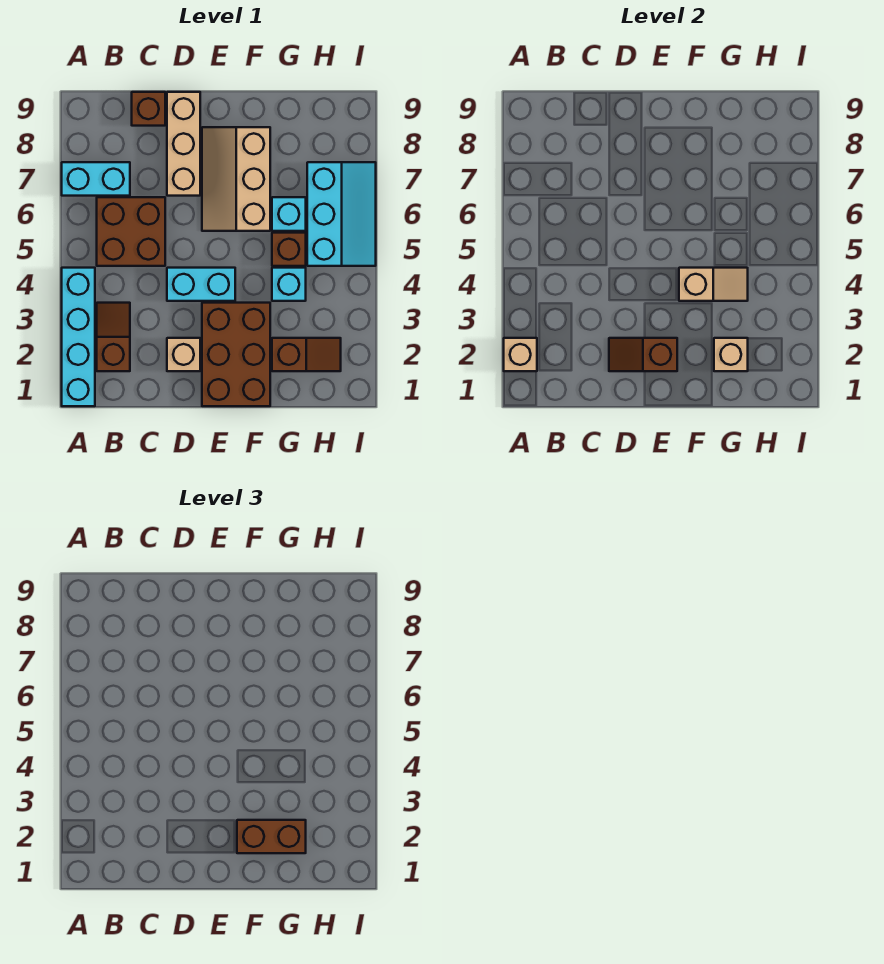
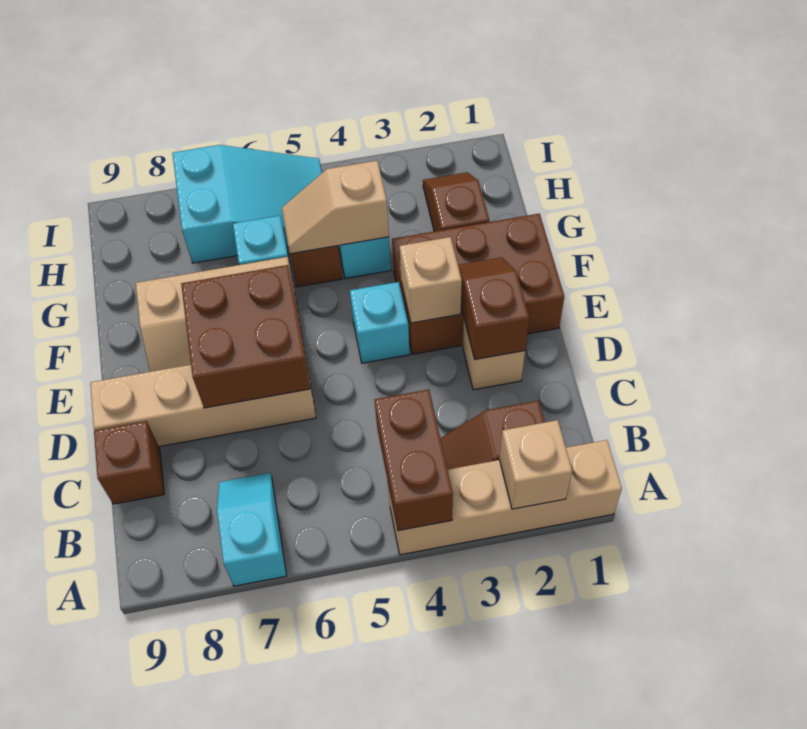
cyan brick A1:A4 level 1 -> tan brick A1:A4 level 1
cyan brick A7:B7 level 1 -> cyan slope A7:B7 level 1 top A
brown brick B5:C6 level 1 -> brown brick D6:E7 level 2
brown slope D2:E2 level 2 top E -> brown slope D2:E2 level 2 top D
cyan brick D4:E4 level 1 -> cyan brick E4 level 1
tan brick D7:D9 level 1 -> tan brick D6:D9 level 1
brown brick F2:G2 level 3 -> brown brick A4:B4 level 2
tan slope F4:G4 level 2 top F -> tan slope G4:G5 level 2 top 4
tan brick G2 level 2 -> tan brick E3 level 2
cyan slope H5:I7 level 1 top H -> cyan slope H5:I7 level 1 top 7

